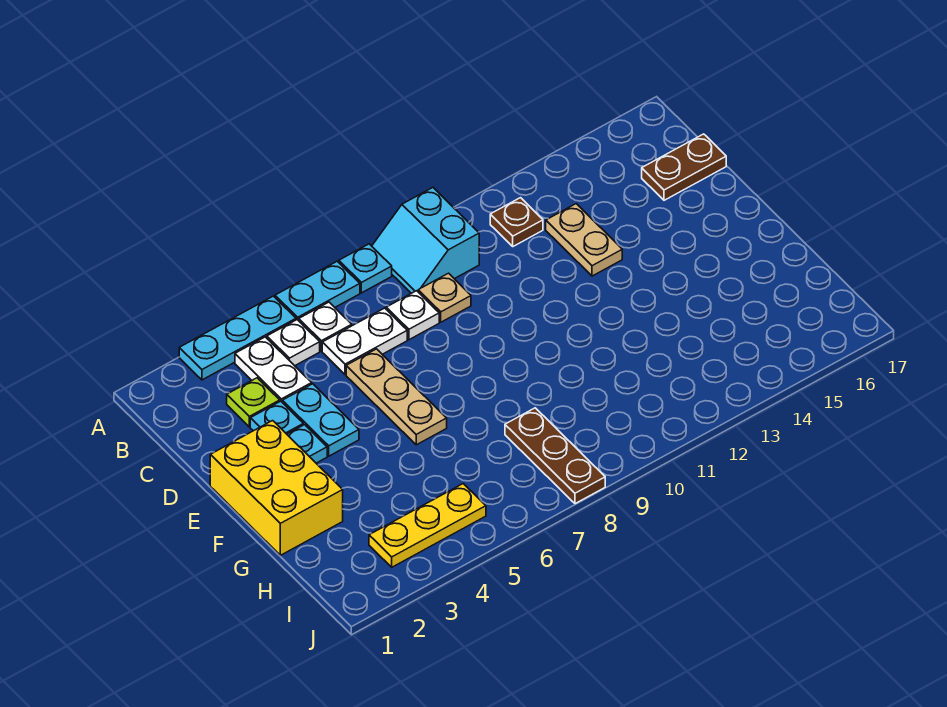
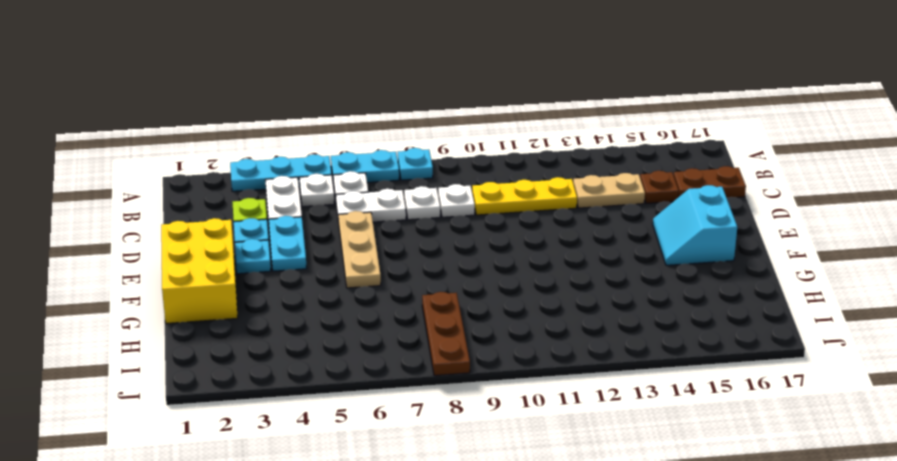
cyan slope A9:B10 level 1 top 10 -> cyan slope E15:F16 level 1 top 16
brown plate B12 level 1 -> brown plate C15 level 1
tan plate C9 level 1 -> white plate C9 level 1
tan plate C13:D13 level 1 -> tan plate C13:C14 level 1
yellow plate I3:I5 level 1 -> yellow plate C10:C12 level 1

